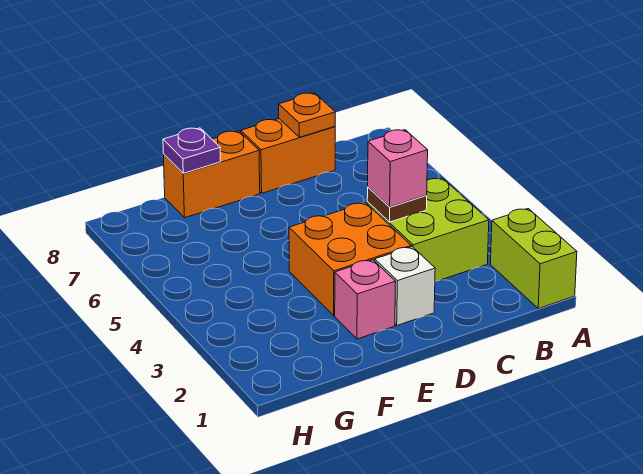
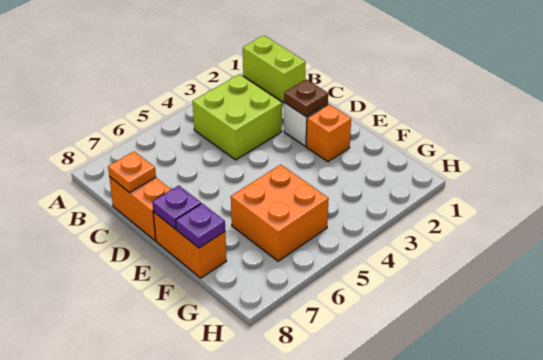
lime brick A1:A2 level 1 -> lime brick A1:B1 level 1
brown plate C4 level 2 -> brown plate D2 level 2
pink brick C4 level 3 -> none
orange brick D3:E4 level 1 -> orange brick F5:G6 level 1
pink brick E2 level 1 -> orange brick E2 level 1
none -> purple plate E8 level 2

